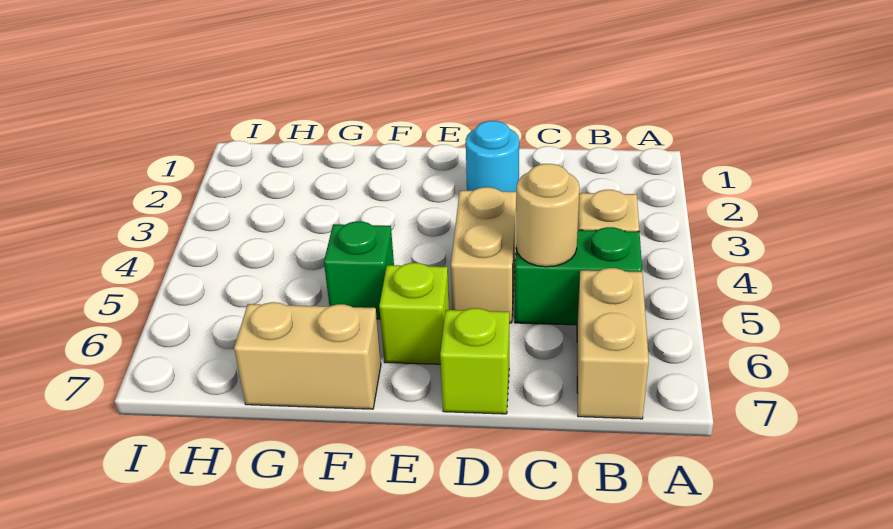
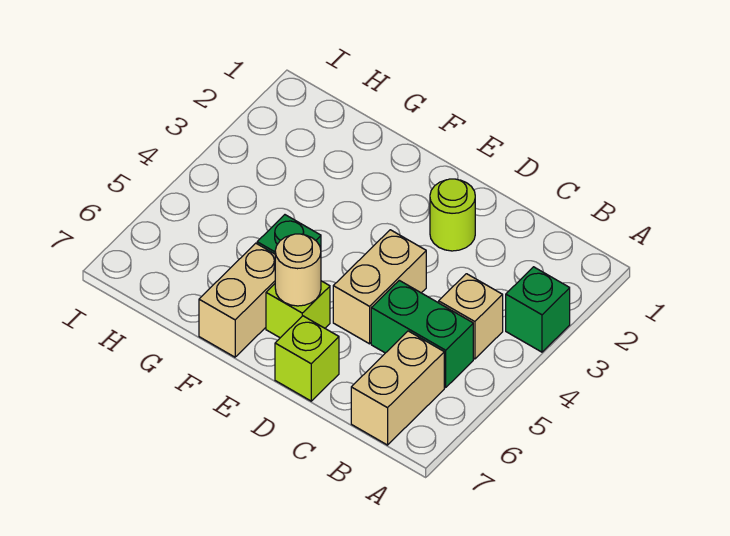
none -> green brick A3 level 1
tan round brick C5 level 2 -> tan round brick E6 level 2
cyan round brick D2 level 1 -> lime round brick D2 level 1
tan brick F7:G7 level 1 -> tan brick F6:F7 level 1

